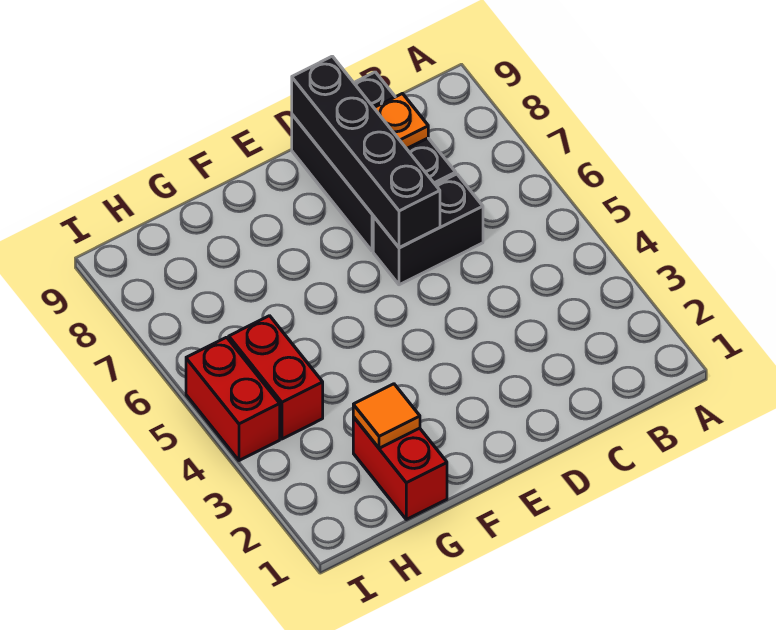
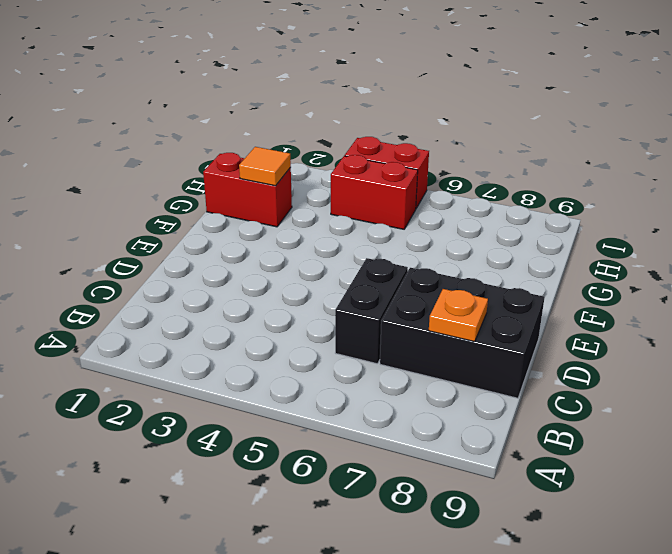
black brick D6:D9 level 2 -> none

